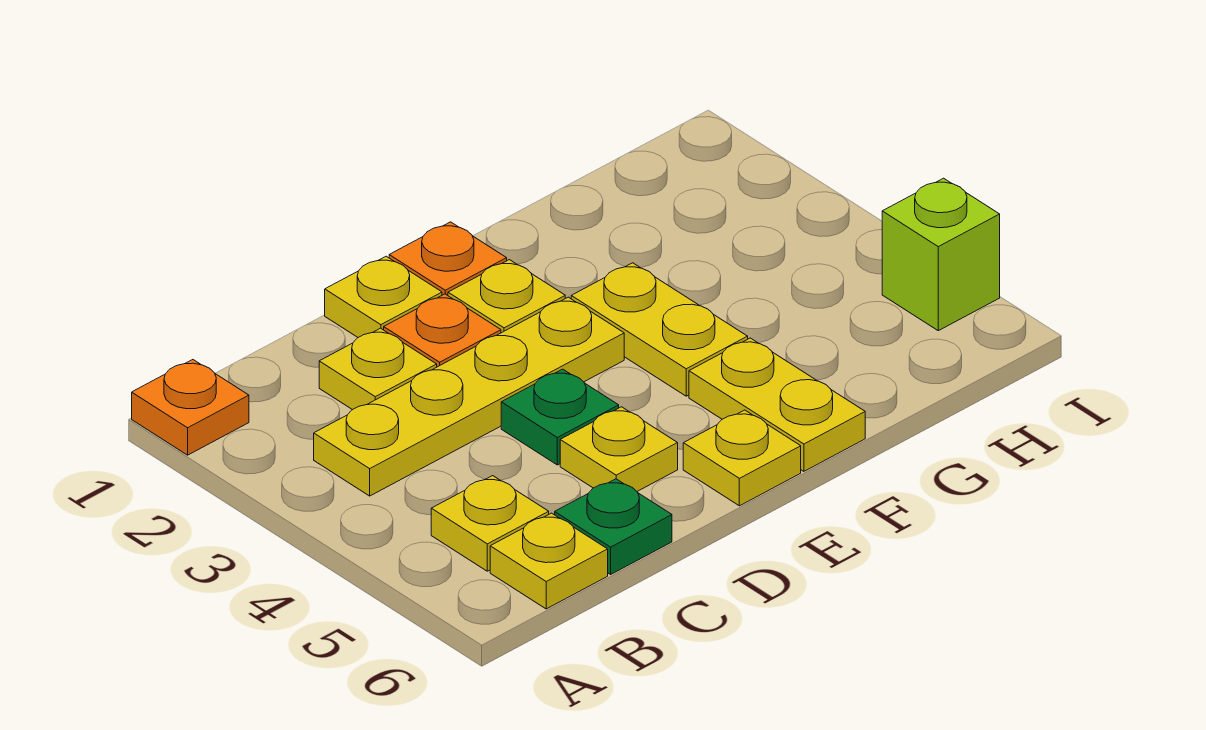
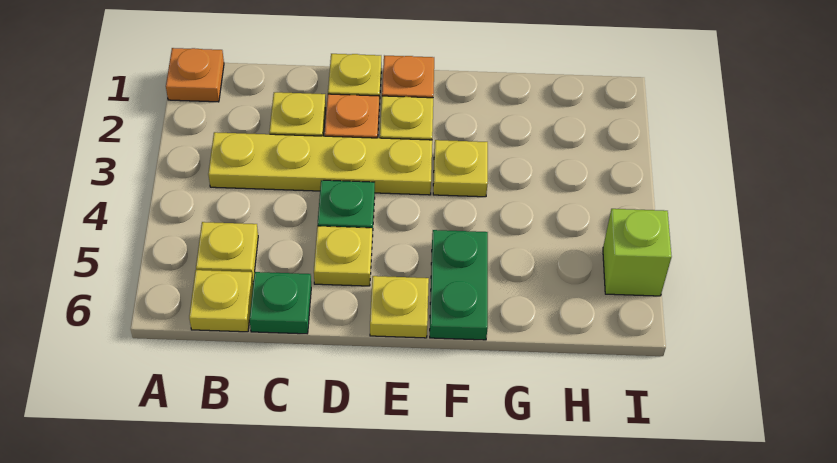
yellow plate F3:F4 level 1 -> yellow plate F3 level 1
yellow plate F5:F6 level 1 -> green plate F5:F6 level 1

